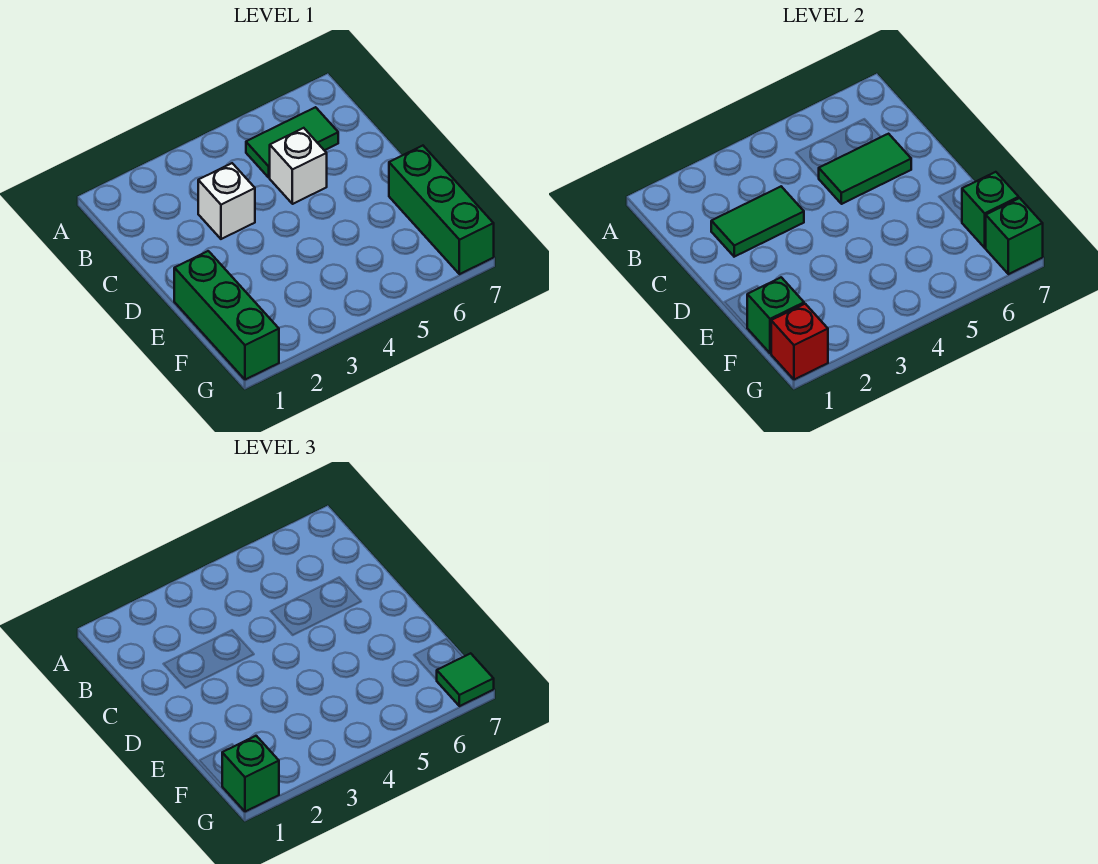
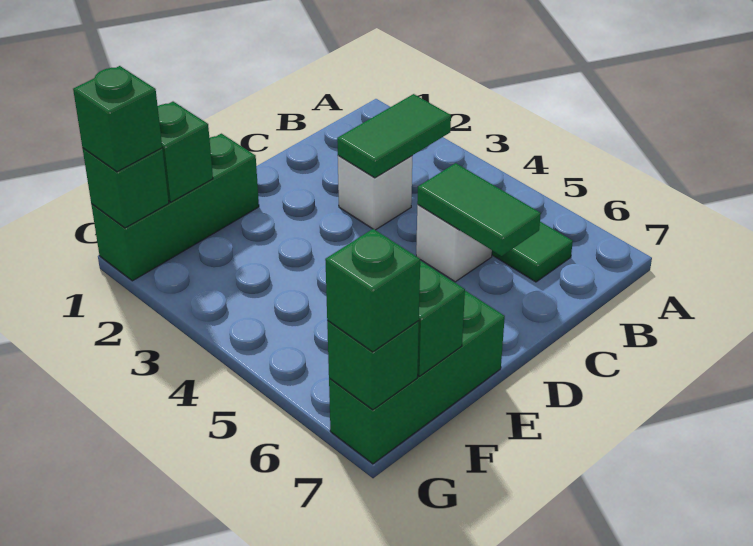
green tile C2:C3 level 2 -> green tile B3:C3 level 2
red brick G1 level 2 -> green brick G1 level 2
green tile G7 level 3 -> green brick G7 level 3

